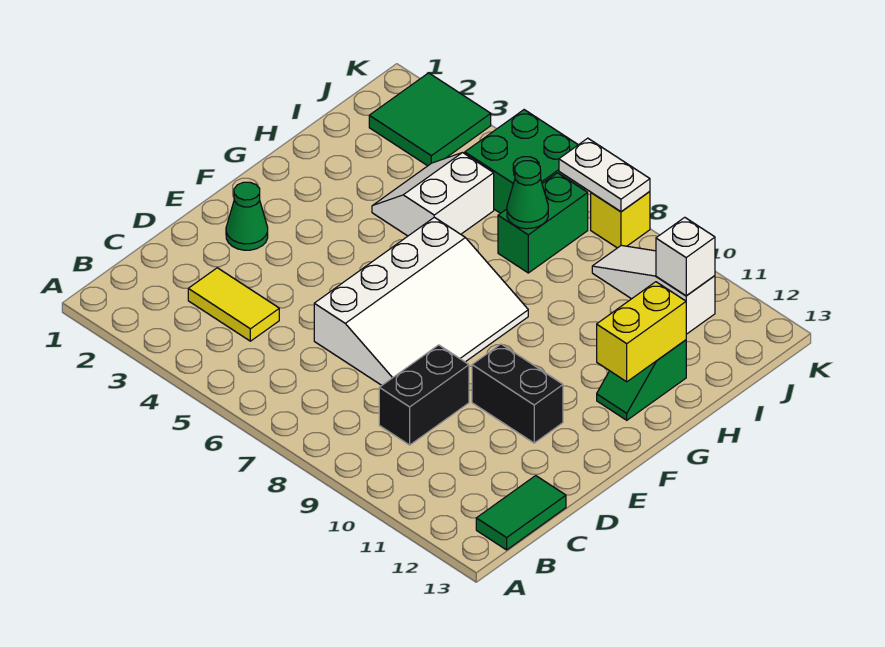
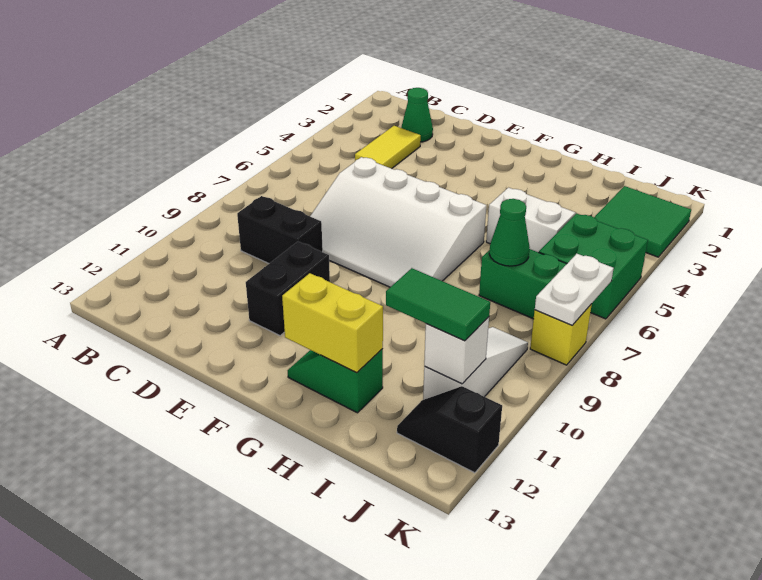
green tile B13:C13 level 1 -> green tile I11:J11 level 3
green cone E2 level 1 -> green cone C2 level 1
none -> black slope J12:K12 level 1 top K

